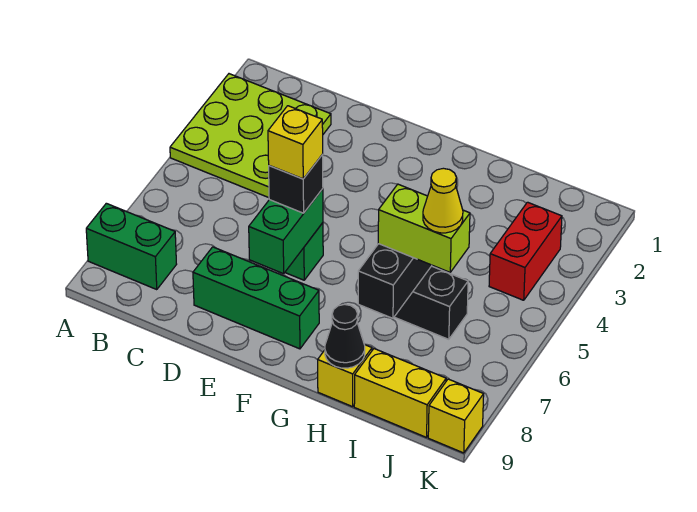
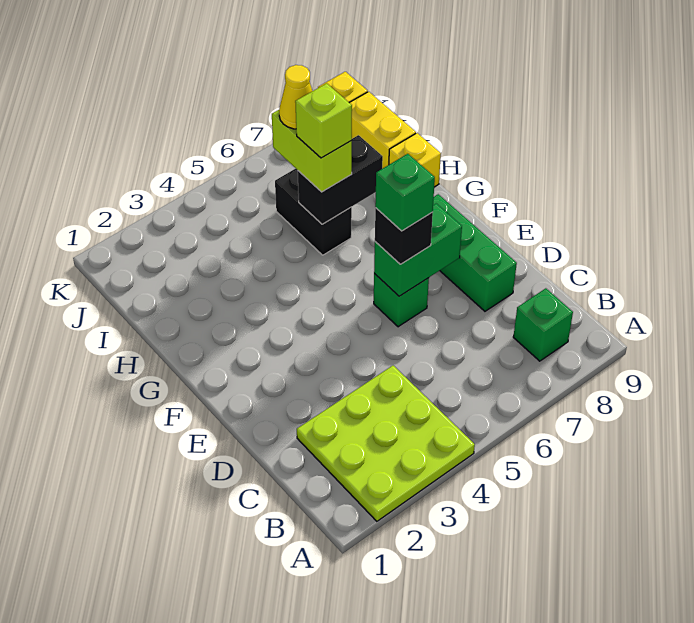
green brick A8:B8 level 1 -> green brick B8 level 1
yellow brick E6 level 4 -> green brick E6 level 4
none -> lime brick H6 level 4
black cone H9 level 2 -> none
red brick J3:J4 level 1 -> none

